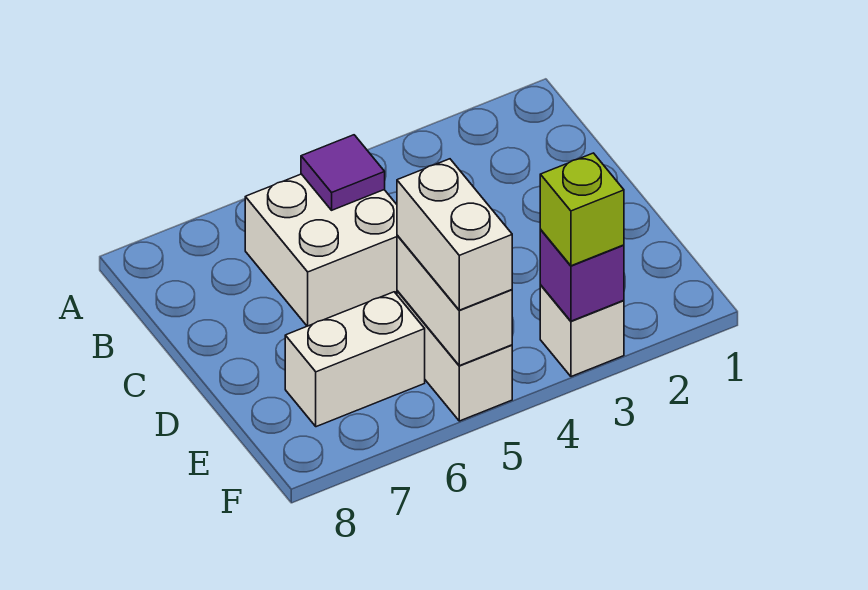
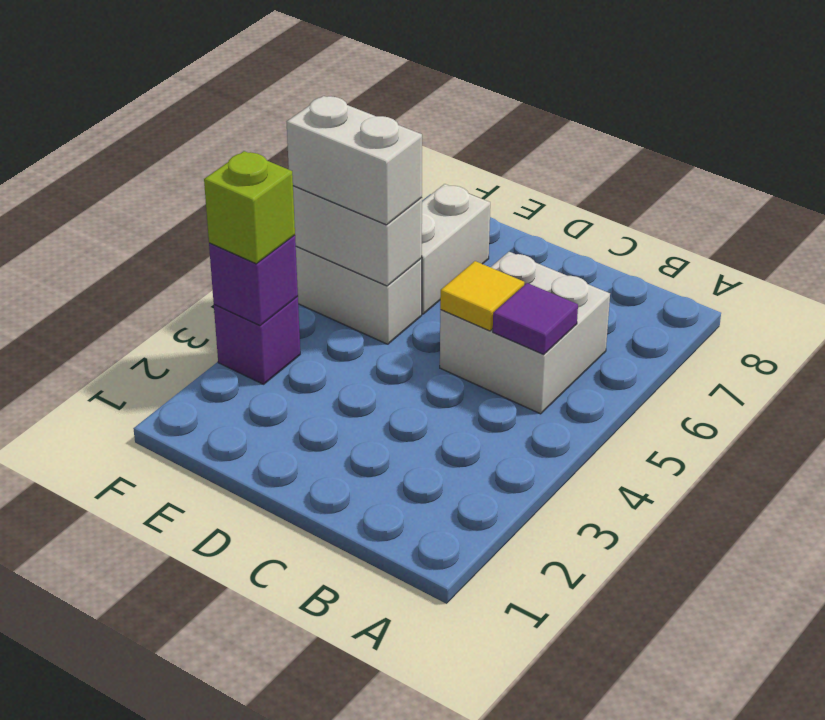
none -> yellow tile C5 level 2
white brick F3 level 1 -> purple brick F3 level 1

